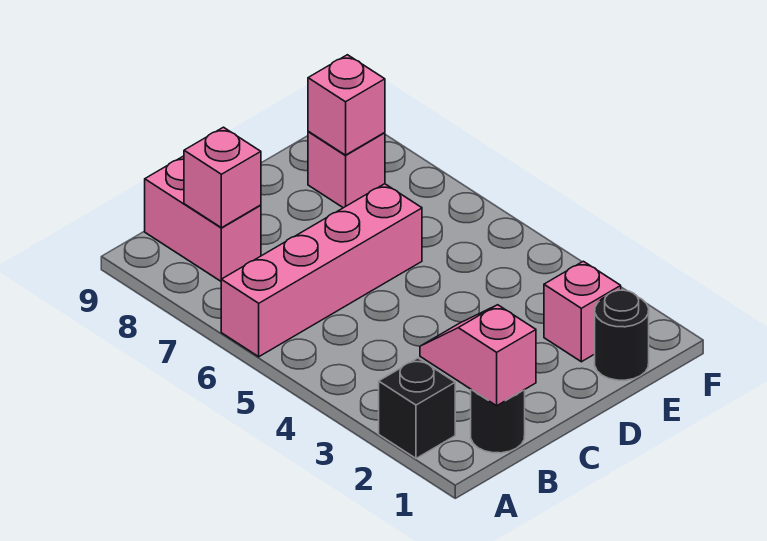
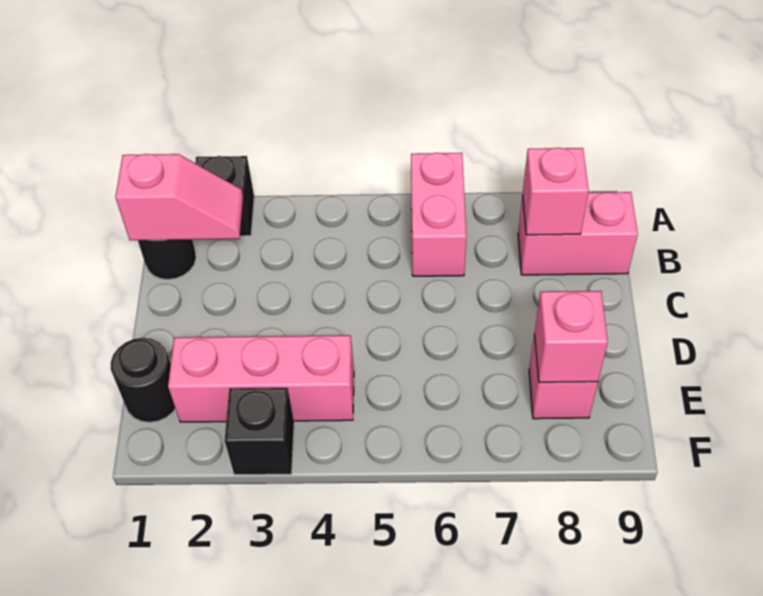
pink brick A6:D6 level 1 -> pink brick A6:B6 level 1
pink brick E2 level 1 -> pink brick E2:E4 level 1
none -> black brick F3 level 1

